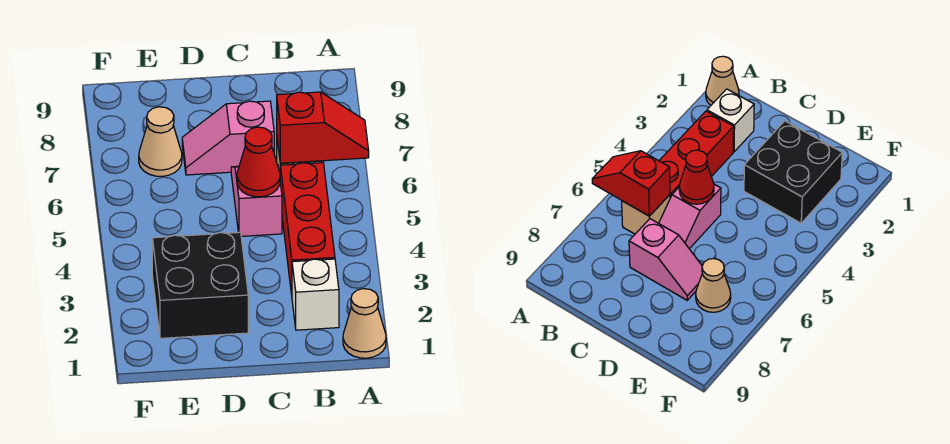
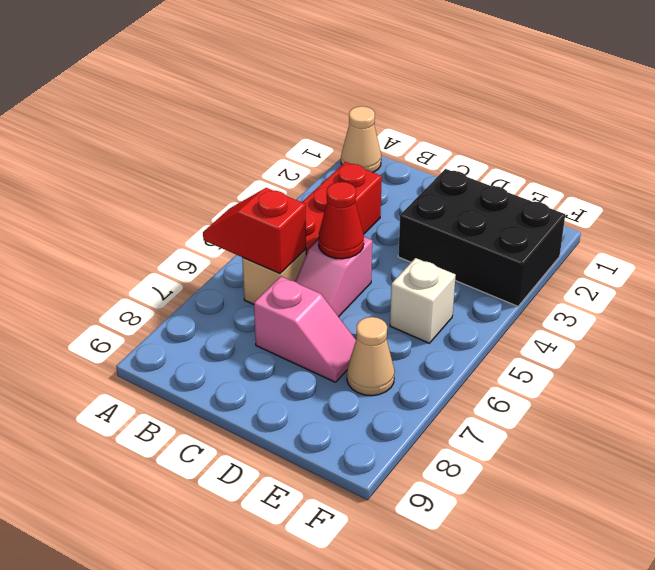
white brick B2 level 1 -> white brick E5 level 1
black brick D2:E3 level 1 -> black brick D2:F3 level 1

